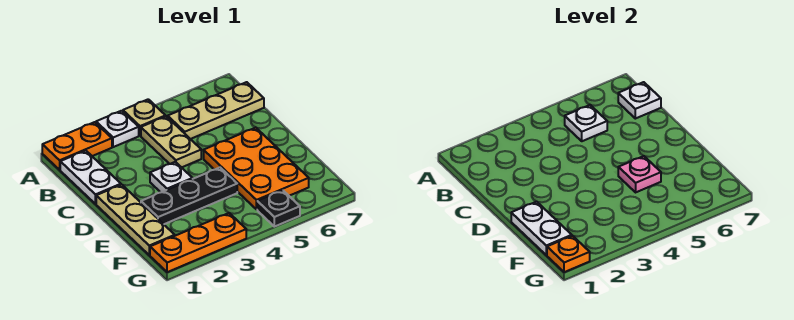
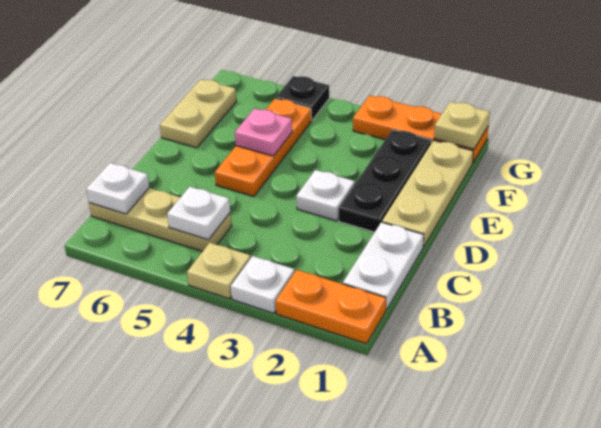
tan plate B4:C4 level 1 -> tan plate E7:F7 level 1
orange plate D5:F6 level 1 -> orange plate D5:F5 level 1
white plate E1:F1 level 2 -> none
black plate E2:E4 level 1 -> black plate D2:F2 level 1
orange plate G1 level 2 -> tan plate G1 level 2

